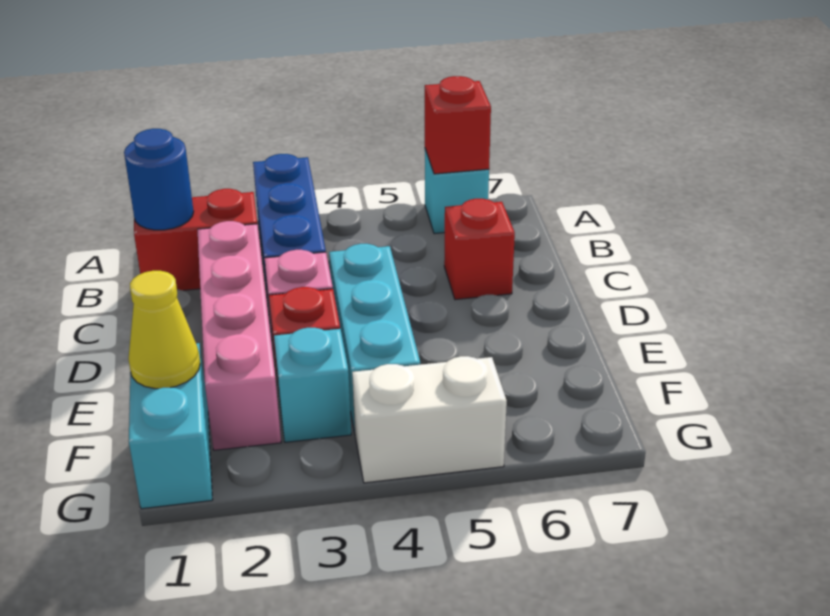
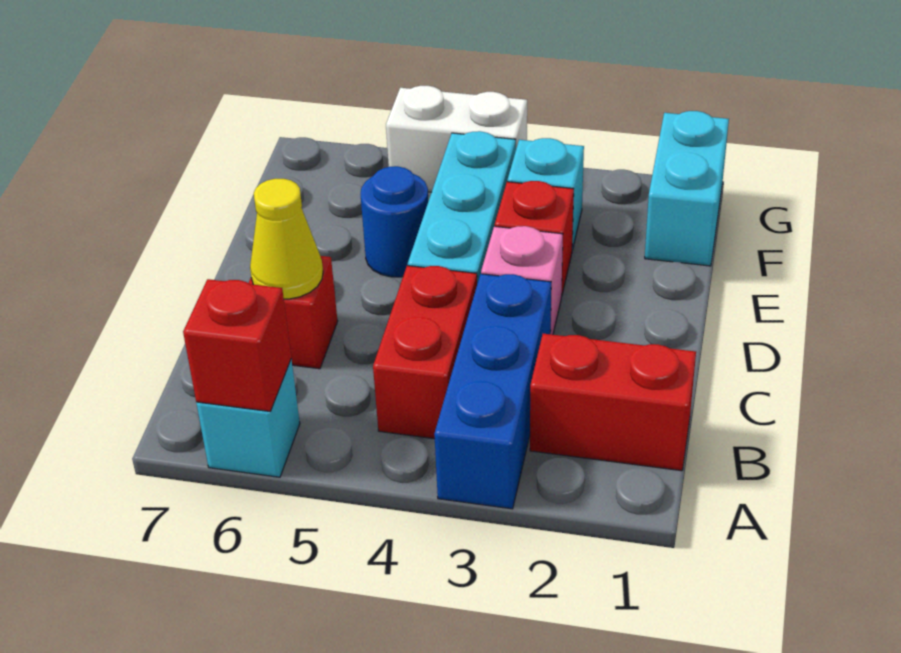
blue round brick B1 level 2 -> blue round brick E5 level 1
none -> red brick B4:C4 level 1
pink brick C2:F2 level 1 -> none
yellow cone F1 level 2 -> yellow cone C6 level 2

